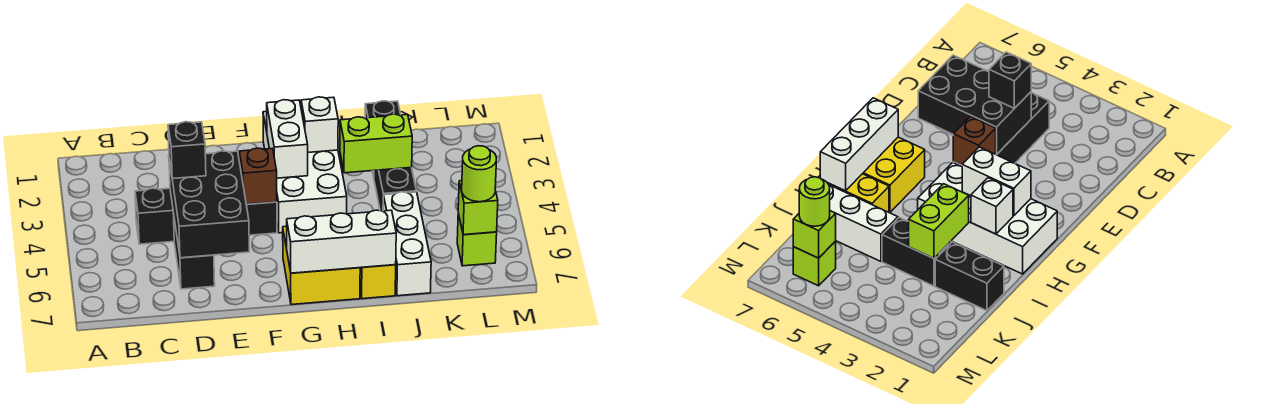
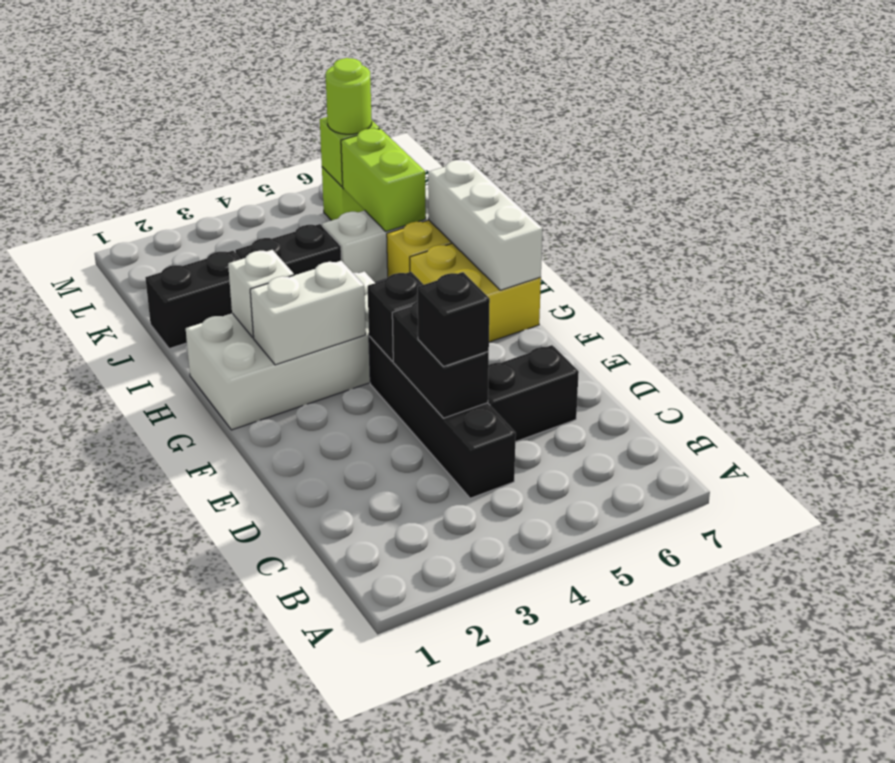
black brick D4:E6 level 2 -> black brick D4:E4 level 2
brown brick F4 level 2 -> black brick F4 level 2
lime brick I3:J3 level 2 -> lime brick J6:K6 level 2

